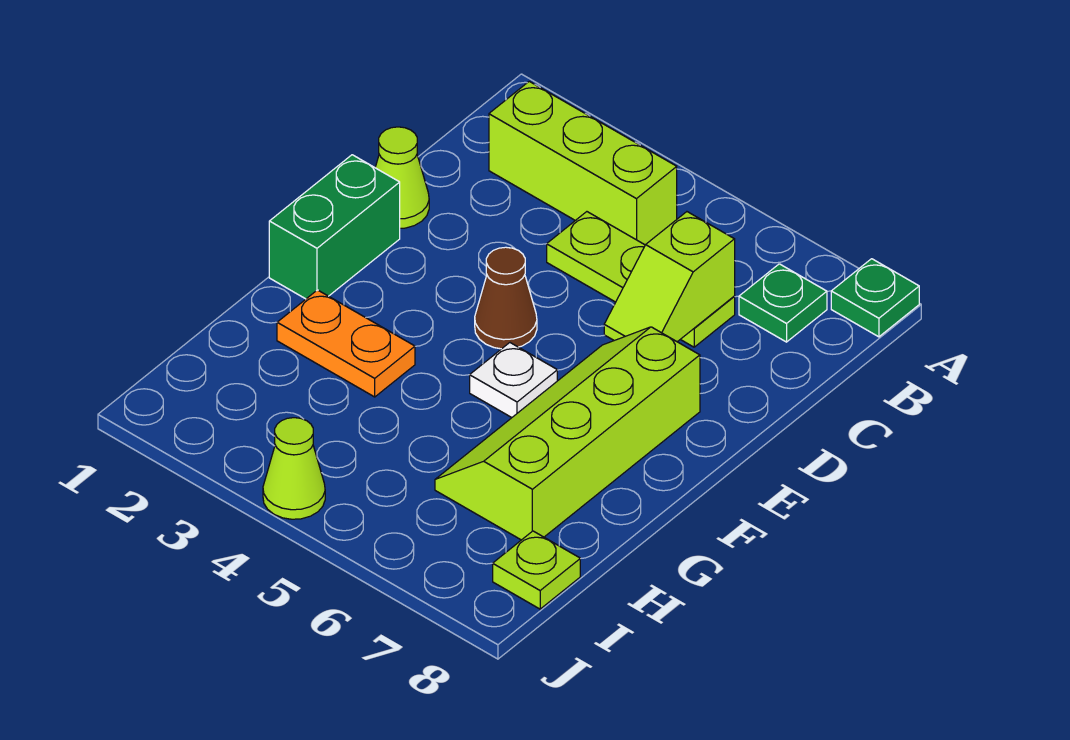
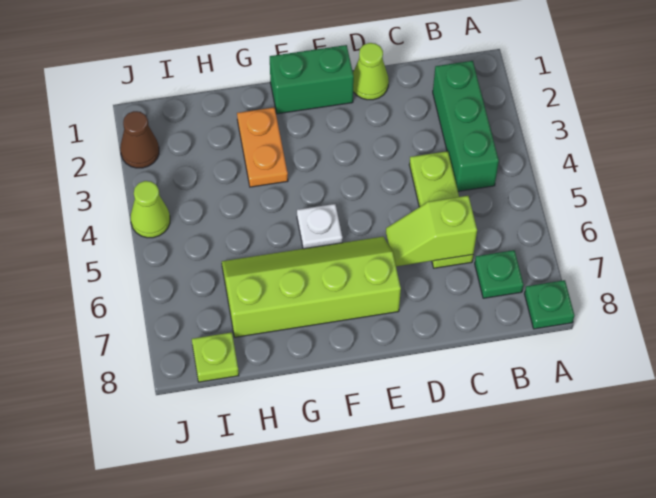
lime brick B2:B4 level 1 -> green brick B2:B4 level 1
brown cone E4 level 1 -> brown cone J2 level 1

